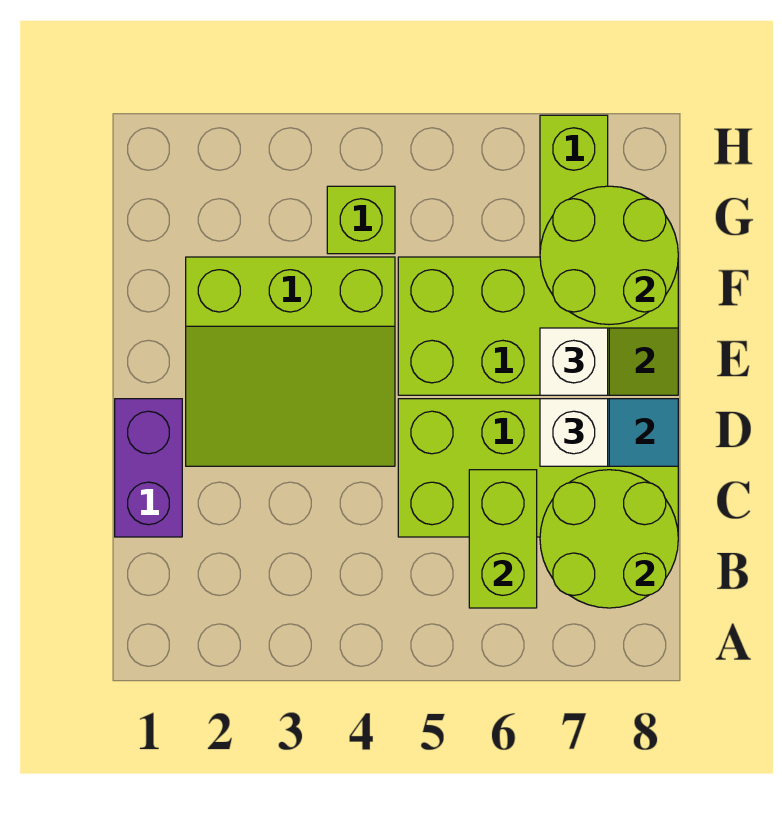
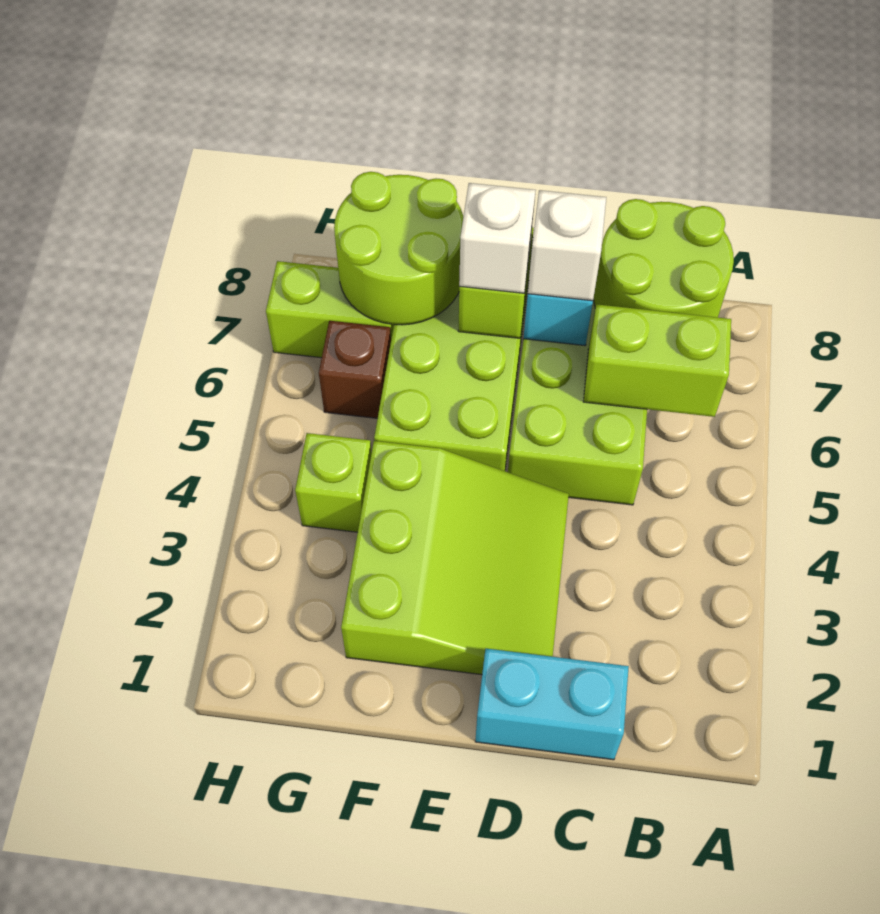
purple brick C1:D1 level 1 -> cyan brick C1:D1 level 1
none -> brown brick G6 level 1

